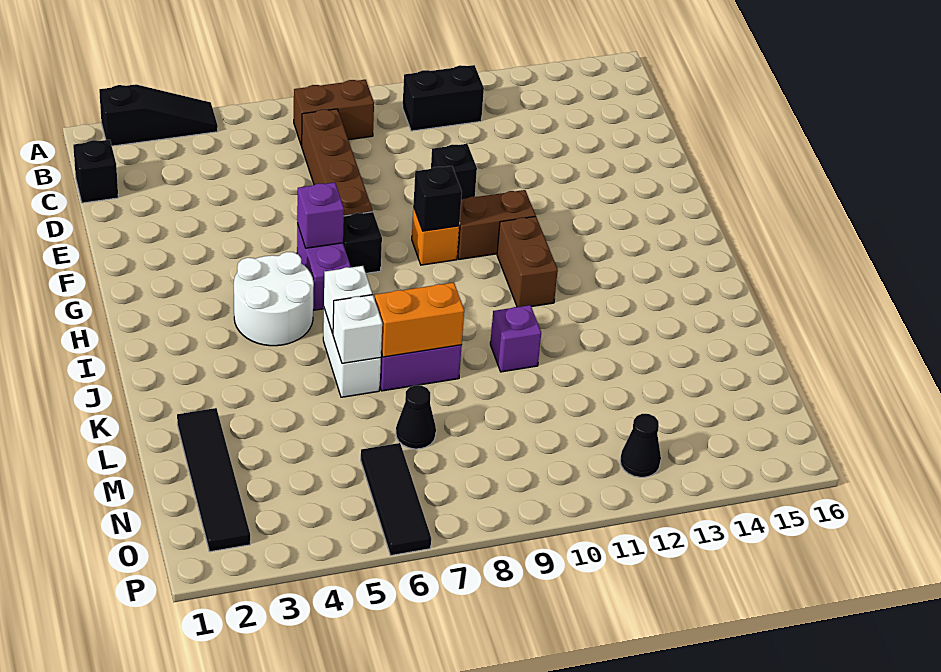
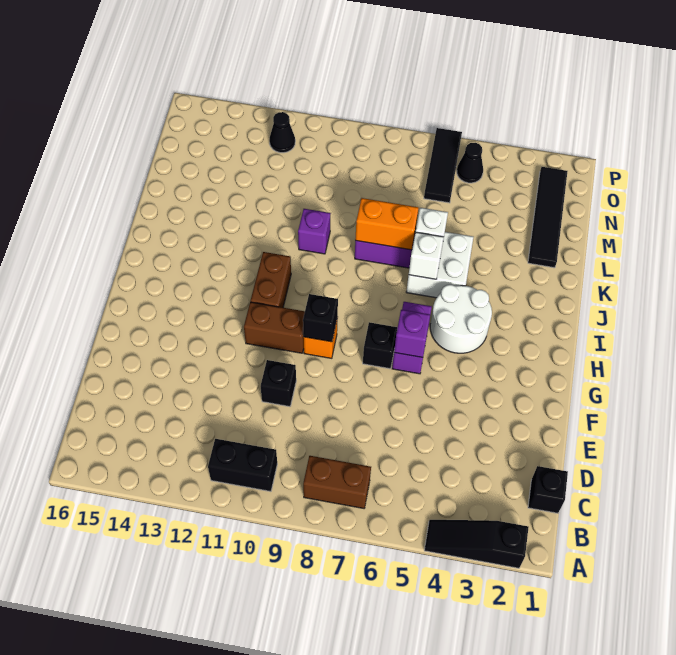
brown brick C7:F7 level 1 -> none
white brick J6:K6 level 1 -> white brick J5:K6 level 1
black cone M7 level 1 -> black cone O5 level 1

